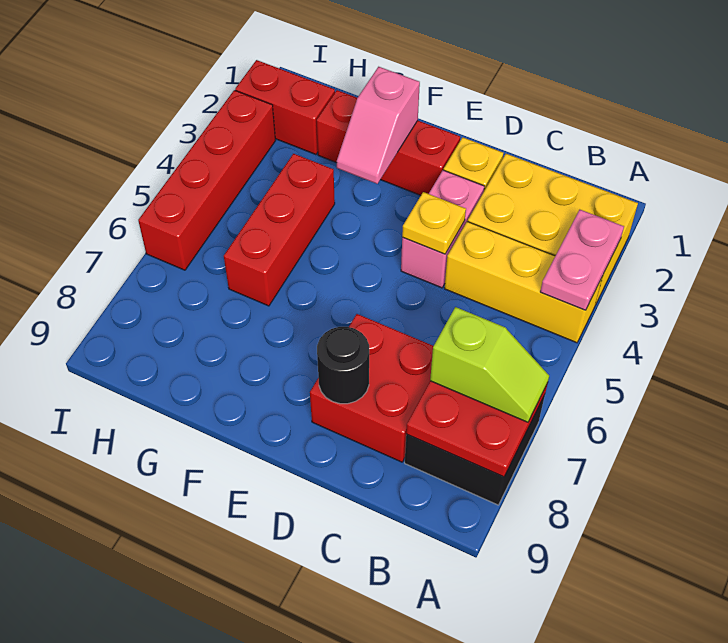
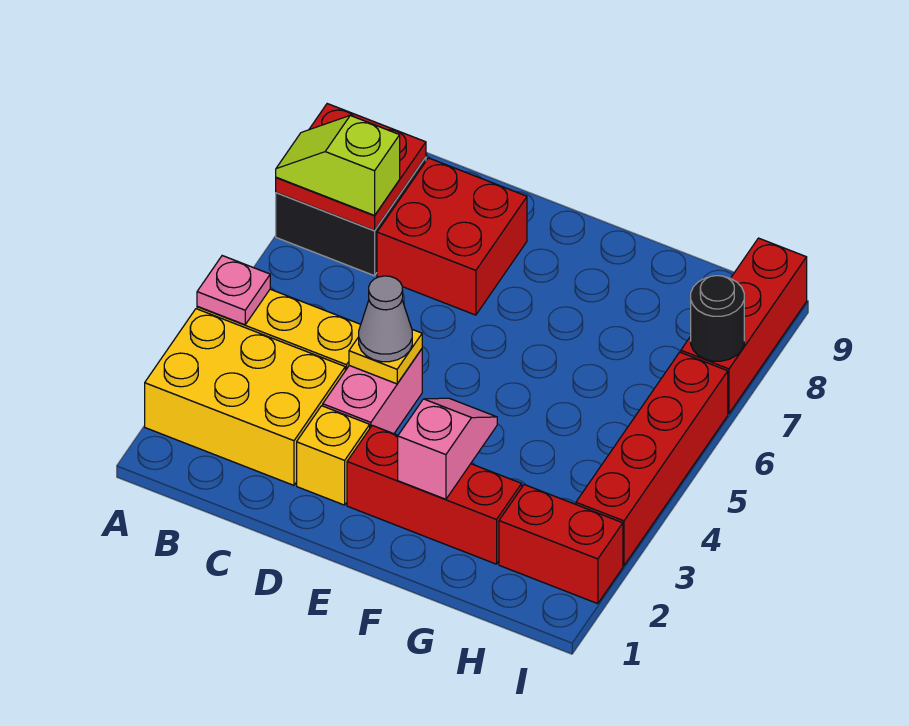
pink plate A3:A4 level 2 -> pink plate A4 level 2
none -> grey cone D4 level 3
black round brick D8 level 2 -> black round brick I7 level 2
red brick G4:G6 level 1 -> red brick I7:I9 level 1

